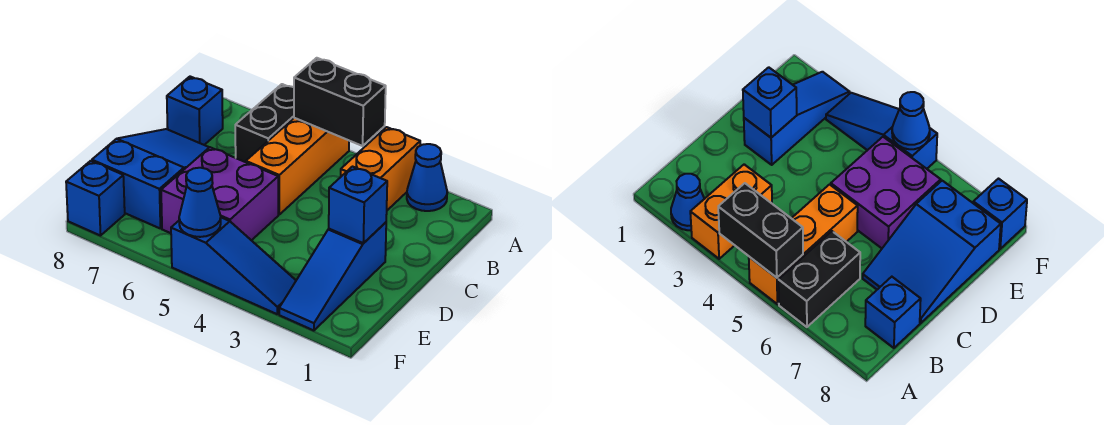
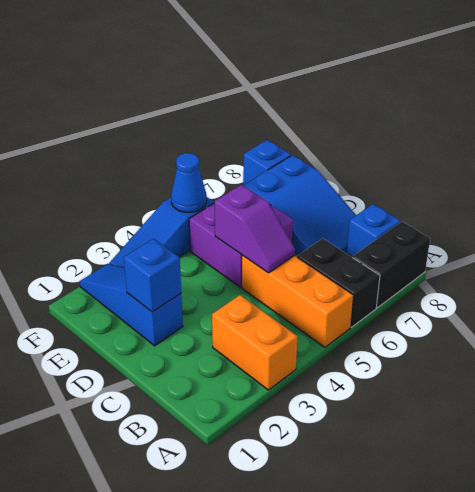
blue cone A2 level 1 -> none
black brick A4:A5 level 2 -> black brick A7:A8 level 1
none -> purple slope C5:D5 level 2 top D

